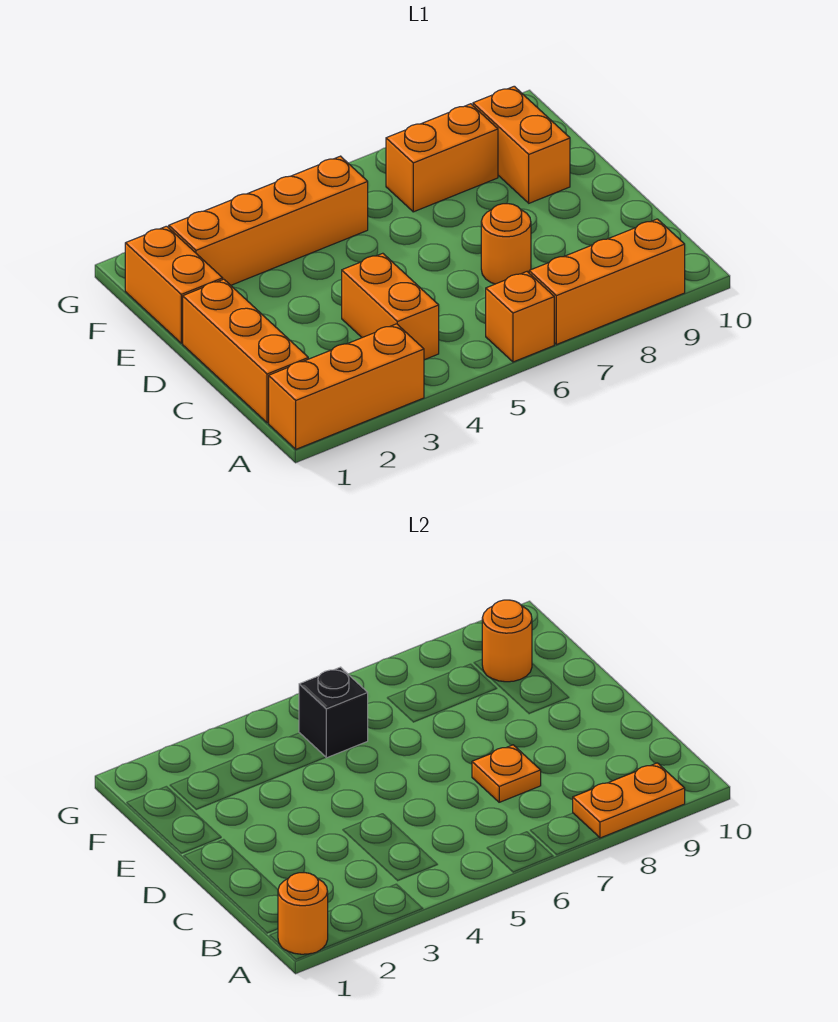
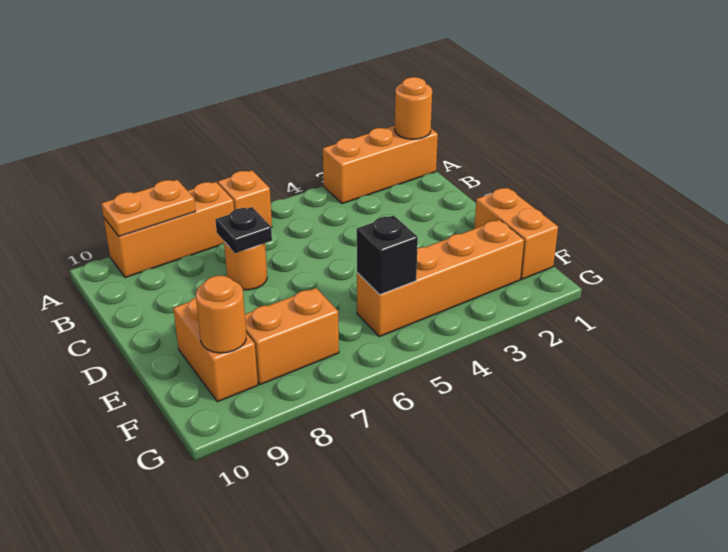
orange brick B1:D1 level 1 -> none
orange brick B4:C4 level 1 -> none
orange plate C7 level 2 -> black plate C7 level 2

